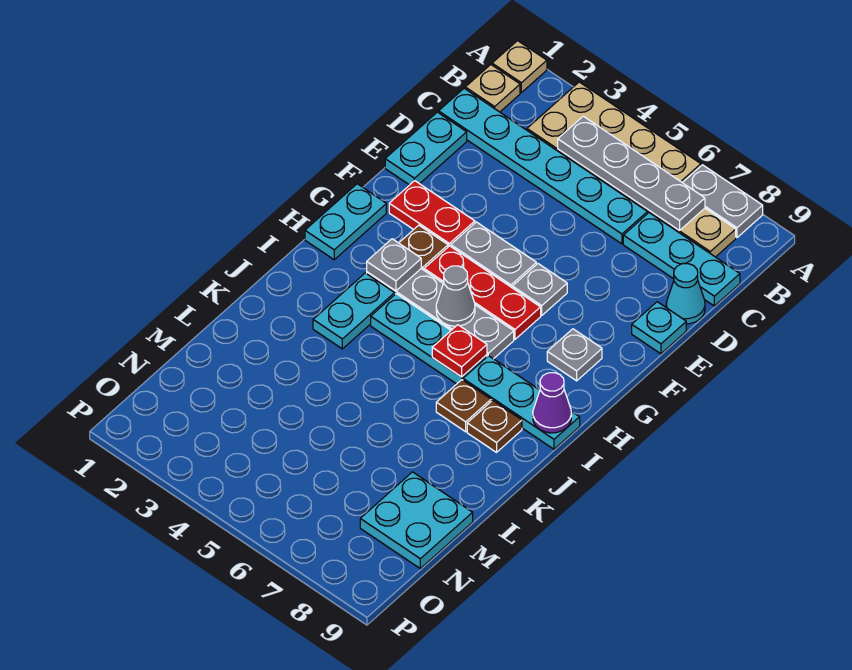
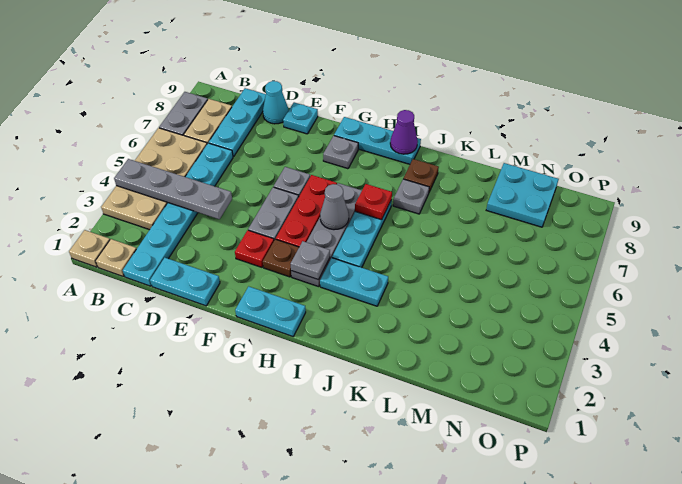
grey plate B4:B7 level 2 -> grey plate A4:D4 level 2
red plate F2:F3 level 1 -> red plate F3 level 1
cyan plate I7:I9 level 1 -> cyan plate G9:I9 level 1
brown plate J7 level 1 -> grey plate J7 level 1

